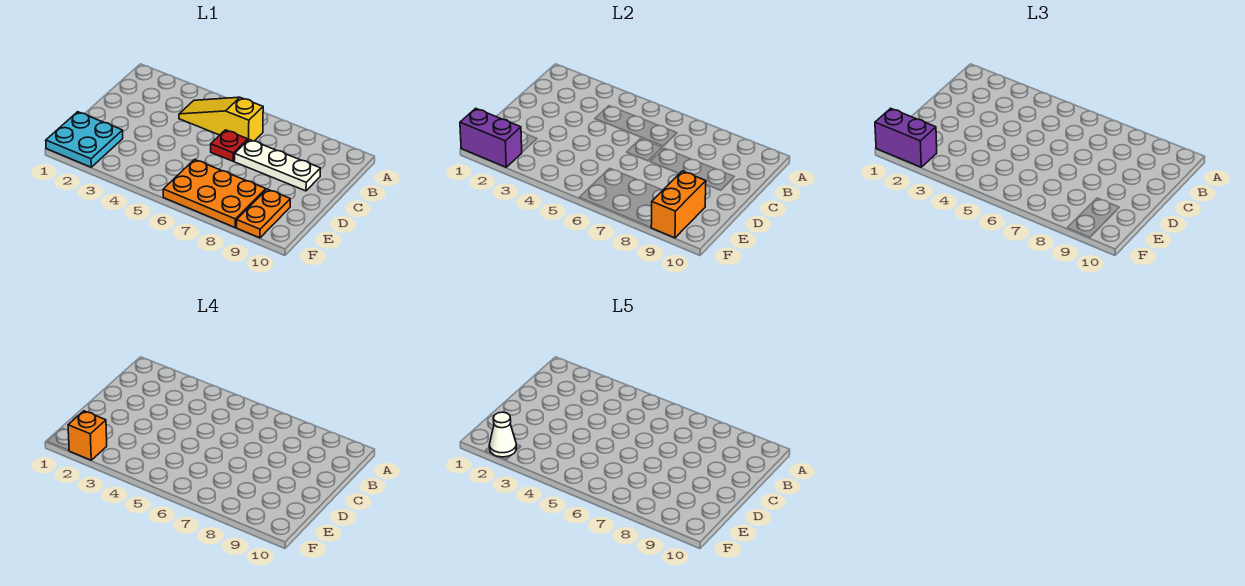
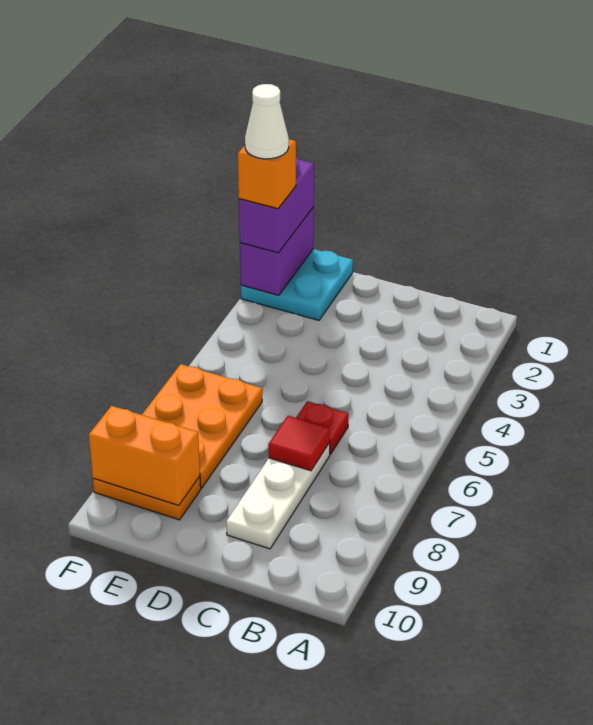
yellow slope B4:B6 level 1 top 6 -> none
none -> red tile C7 level 2

